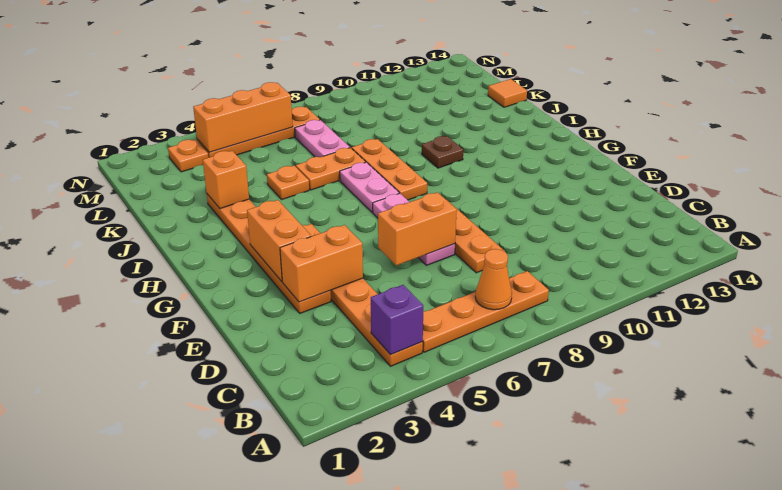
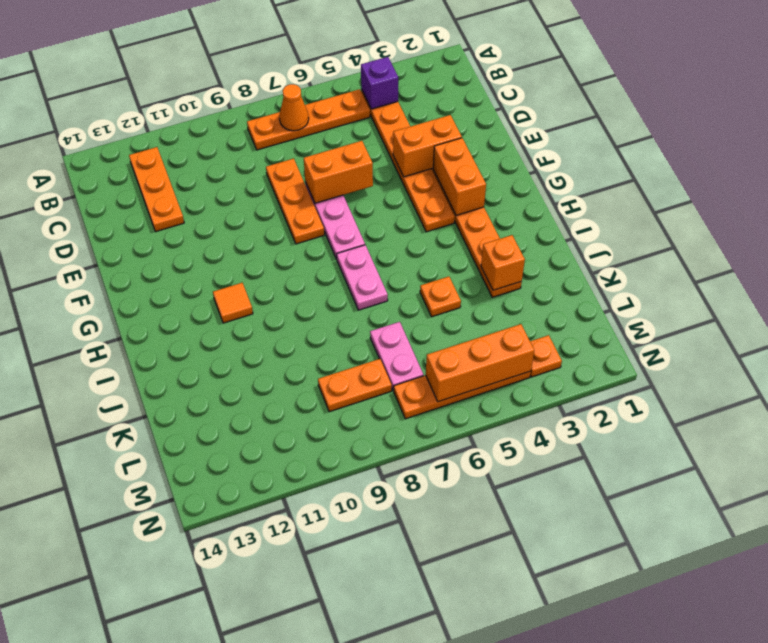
orange plate H8:J8 level 1 -> orange plate B12:D12 level 1
brown plate I10 level 1 -> none
orange plate J6:J7 level 1 -> orange plate L8:L9 level 1
orange tile K14 level 1 -> orange tile H11 level 1

